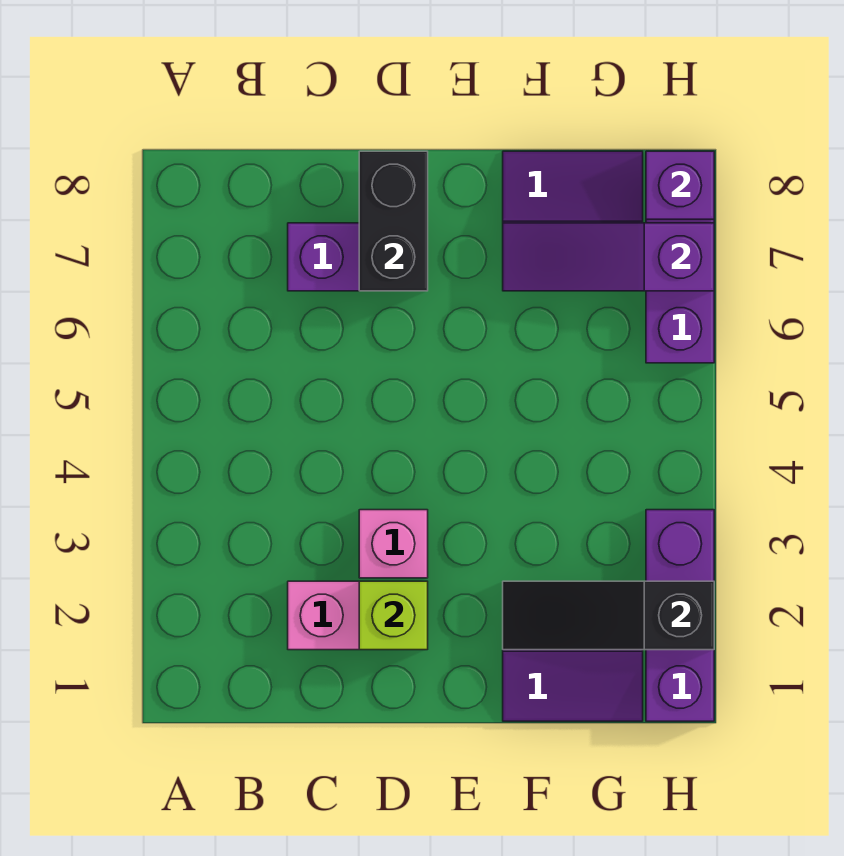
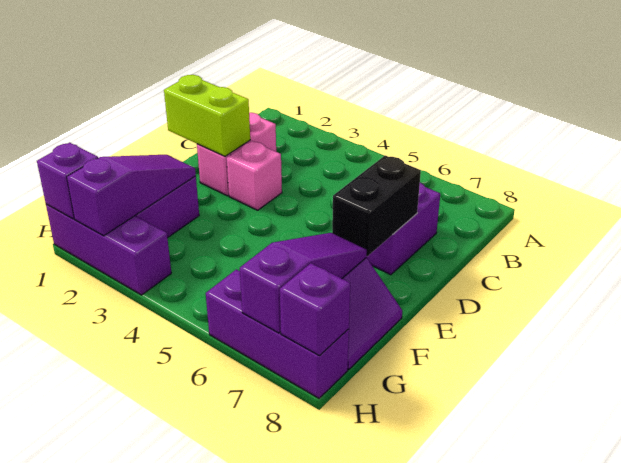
lime brick D2 level 2 -> lime brick D1:D2 level 2
black brick D7:D8 level 2 -> black brick D7:E7 level 2
black slope F2:H2 level 2 top H -> purple slope F2:H2 level 2 top H
none -> purple brick H1 level 2

